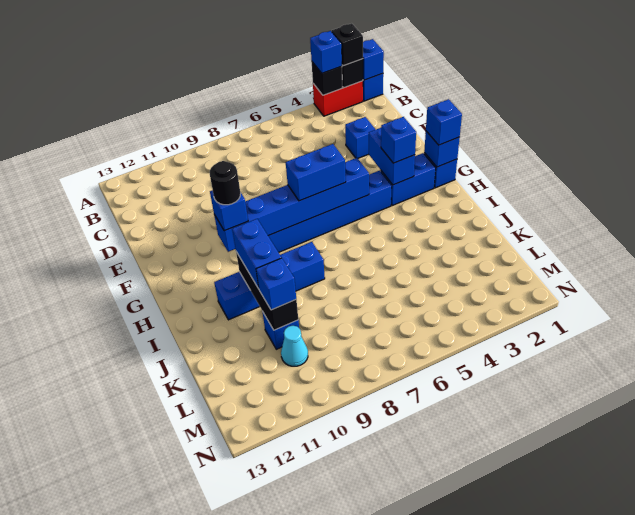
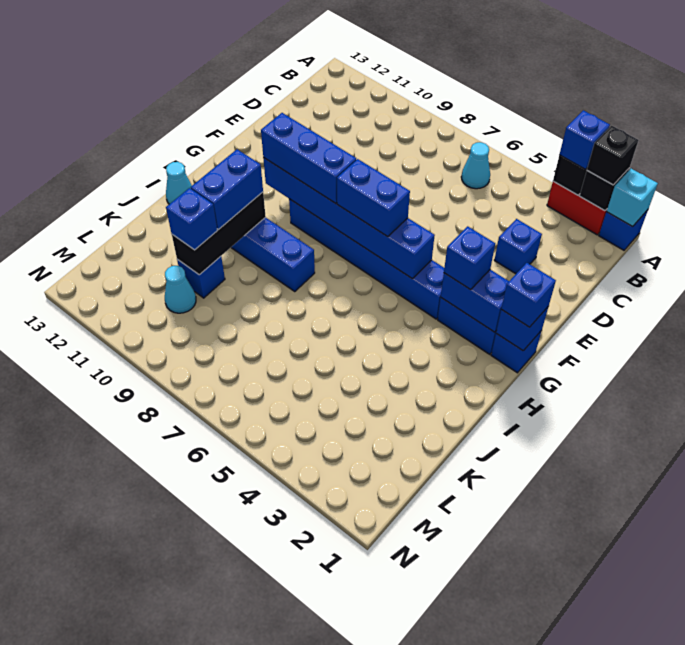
blue brick A1 level 2 -> cyan brick A1 level 2
none -> cyan cone B6 level 1
blue brick F3:G3 level 2 -> blue brick G2:G3 level 2
blue brick G10 level 3 -> blue brick G8:G10 level 3
black round brick G10 level 4 -> none
none -> cyan cone I13 level 1

